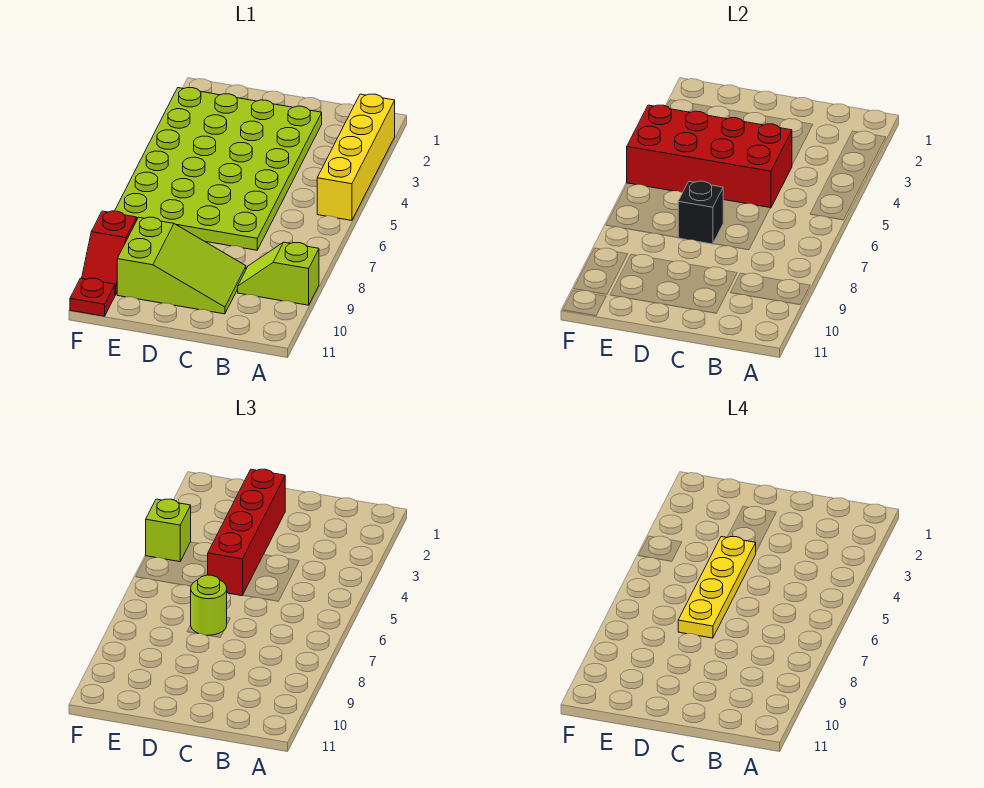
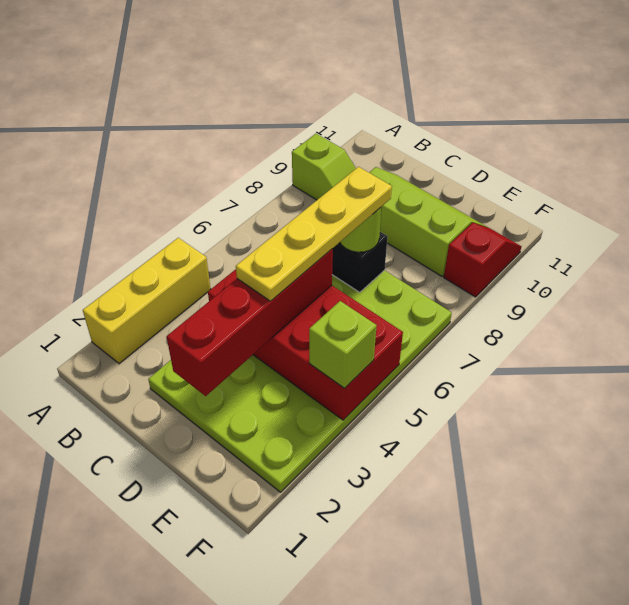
yellow brick A2:A5 level 1 -> yellow brick A2:A4 level 1
lime slope C9:E10 level 1 top E -> lime slope C9:E10 level 1 top 9
red plate F11 level 1 -> none

